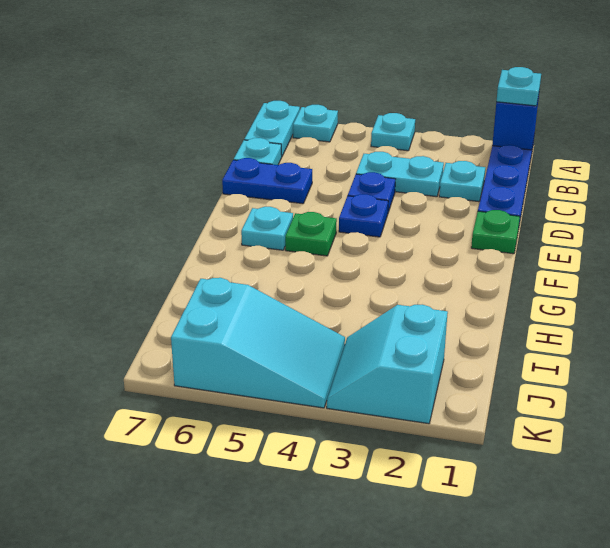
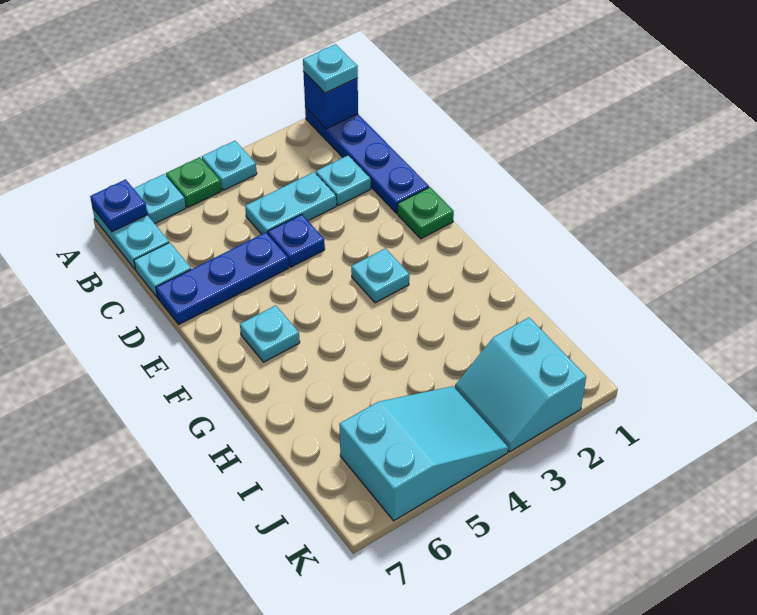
blue plate D6:D7 level 1 -> blue plate D5:D7 level 1
blue plate E4 level 1 -> blue plate A7 level 2
none -> cyan plate F3 level 1
green plate F5 level 1 -> green plate A5 level 1

